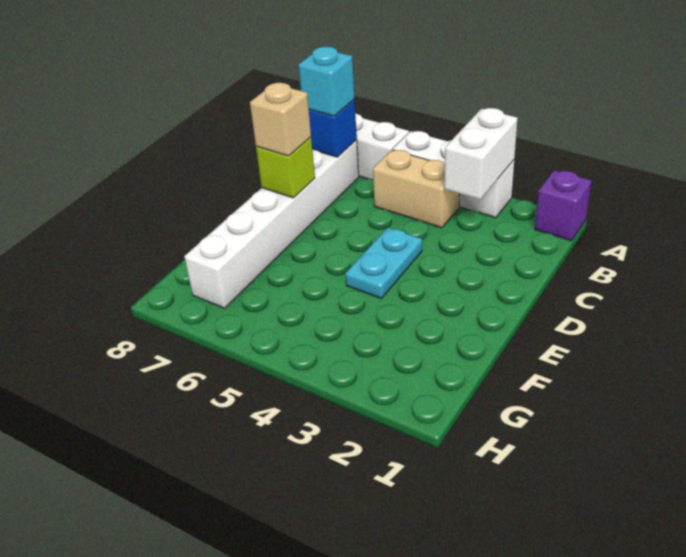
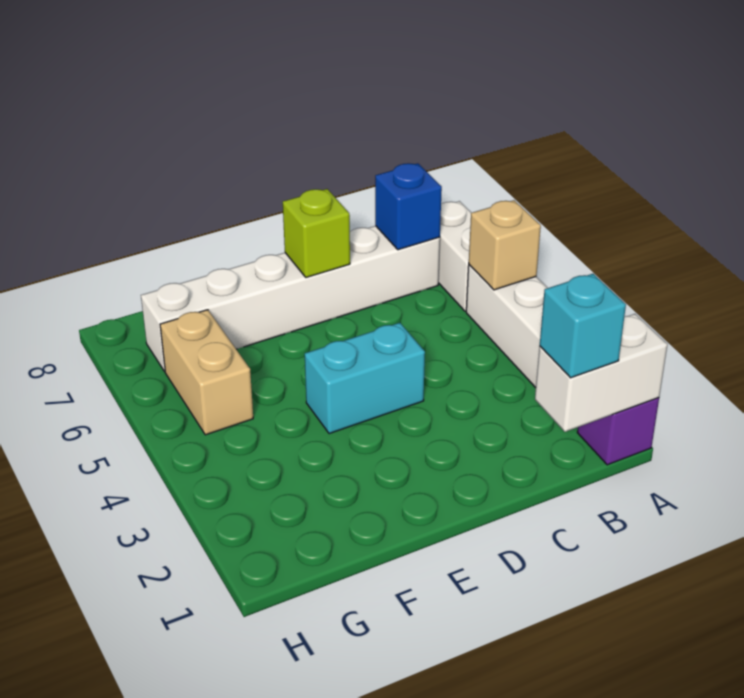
white brick A3:B3 level 2 -> white brick A1:B1 level 2
tan brick B4:B5 level 1 -> tan brick G5:G6 level 1
cyan brick B7 level 3 -> cyan brick B1 level 3
cyan plate D4:E4 level 1 -> cyan brick D4:E4 level 1
tan brick D7 level 3 -> tan brick A5 level 2

